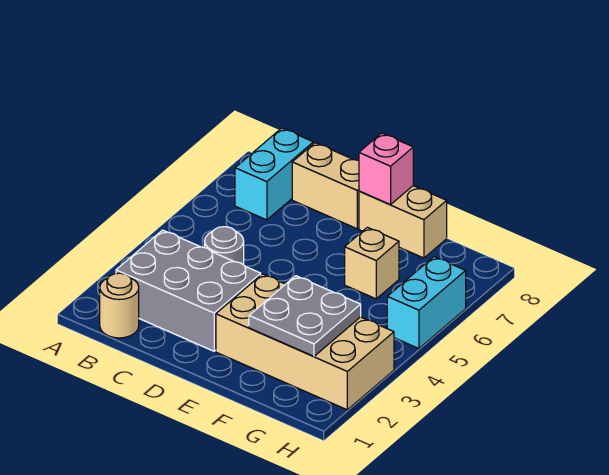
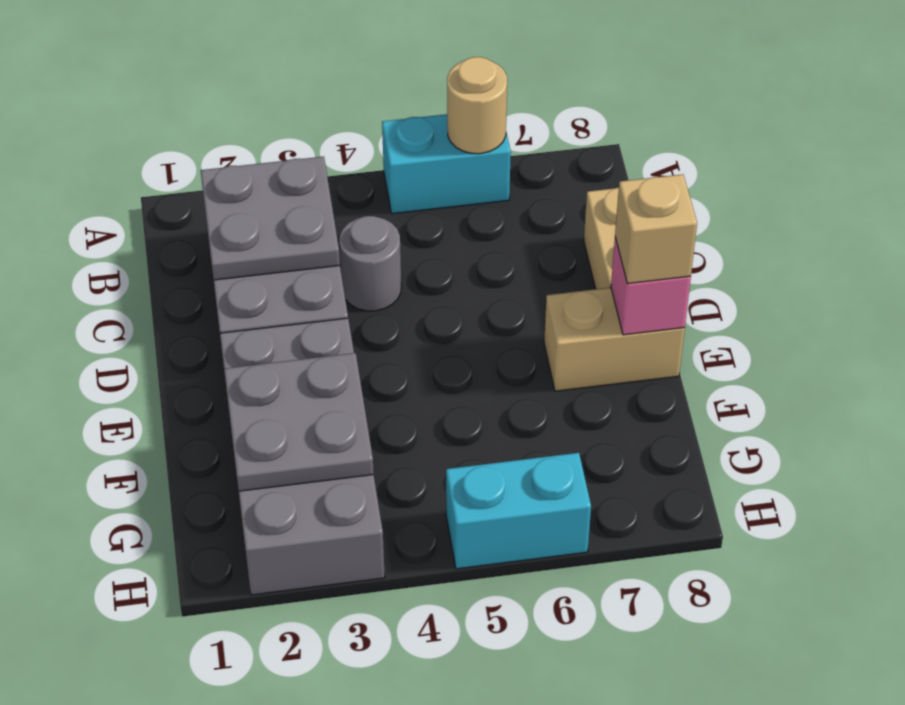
tan round brick B1 level 1 -> tan round brick A6 level 2
none -> grey plate B2:C3 level 2
cyan brick B7:B8 level 1 -> cyan brick A5:A6 level 1
tan brick E2:H3 level 1 -> grey brick E2:H3 level 1
tan brick E8:F8 level 1 -> tan brick E7:E8 level 1
tan brick F6 level 1 -> tan brick E8 level 3

